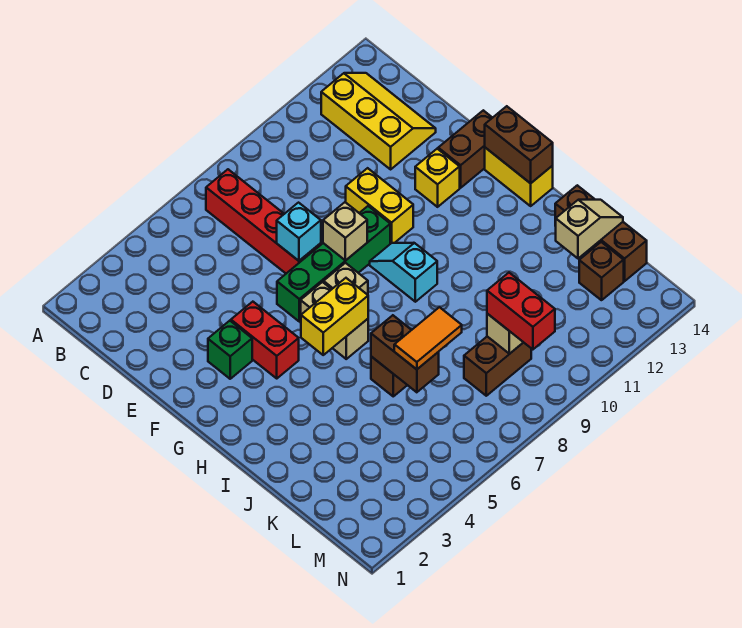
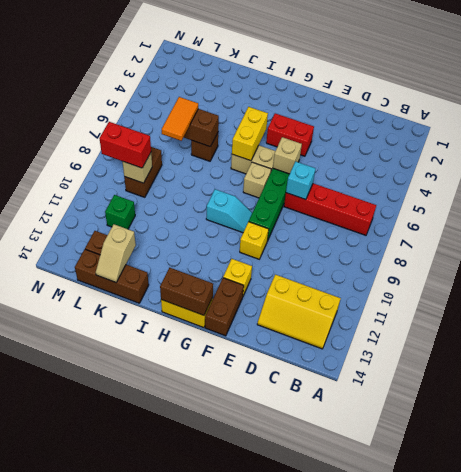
yellow brick E10:F10 level 1 -> yellow brick F10 level 1
green brick F3 level 1 -> green brick L11 level 1
tan brick F8 level 2 -> tan brick F6 level 2

